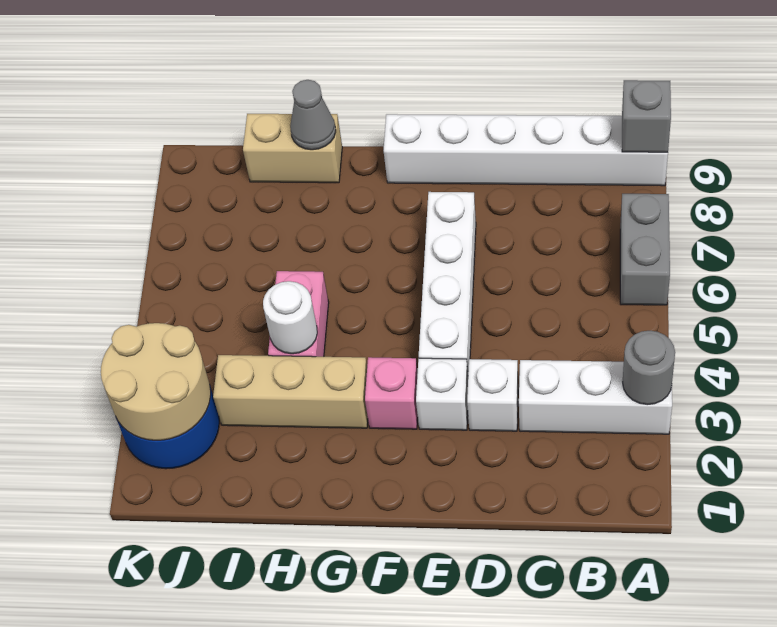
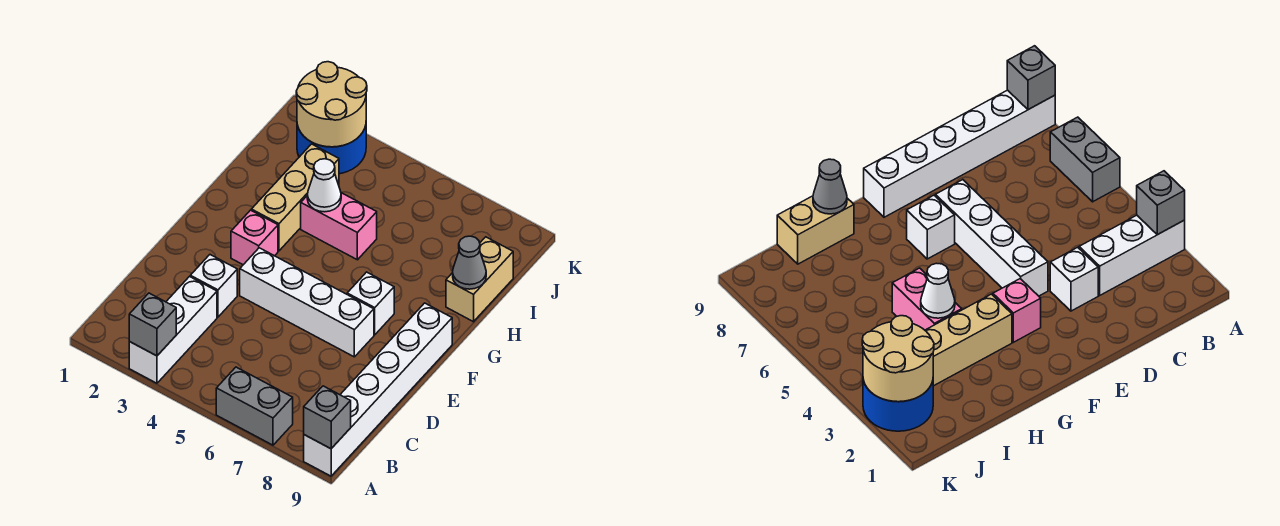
grey round brick A3 level 2 -> grey brick A3 level 2
white brick E3 level 1 -> white brick F7 level 1
white round brick H4 level 2 -> white cone H4 level 2

